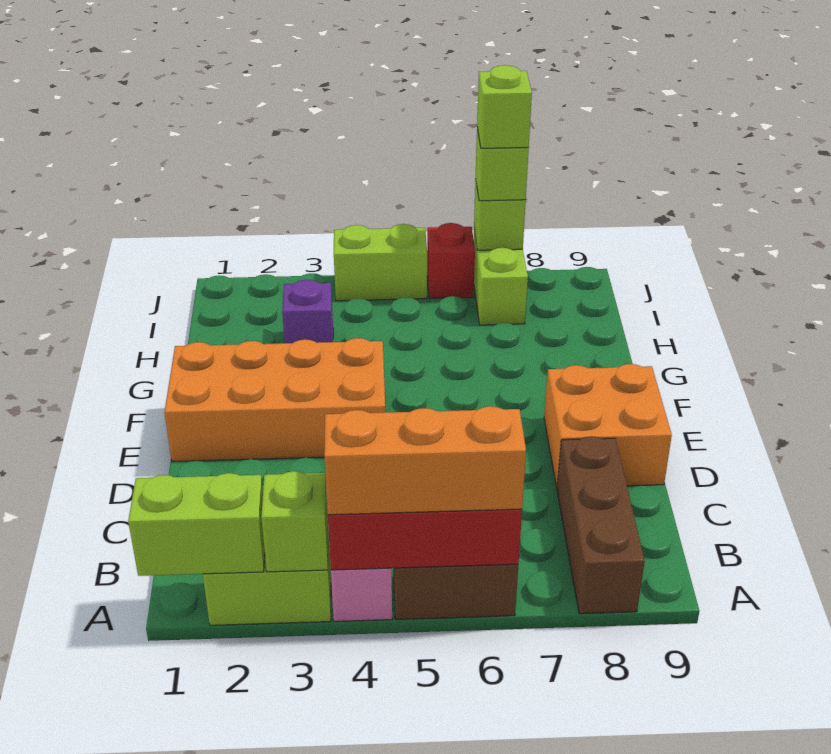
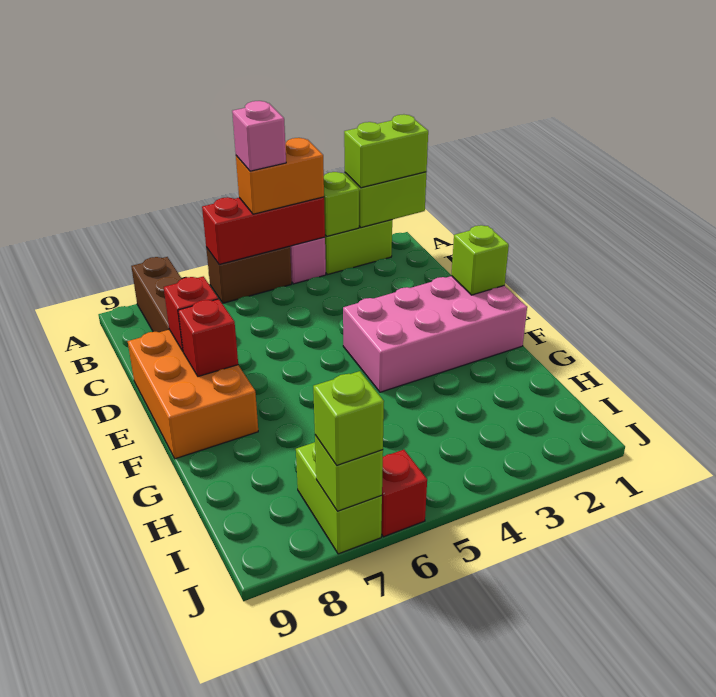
orange brick A4:A6 level 3 -> orange brick A4:A5 level 3
none -> pink brick A5 level 4
orange brick D8:E9 level 1 -> orange brick D8:F9 level 1
none -> red brick D8 level 2
orange brick E1:F4 level 1 -> pink brick E1:F4 level 1
none -> red brick E8 level 2
purple brick H3 level 1 -> none
lime brick J4:J5 level 1 -> lime brick A1:A2 level 3
lime brick J7 level 4 -> lime brick E1 level 2

